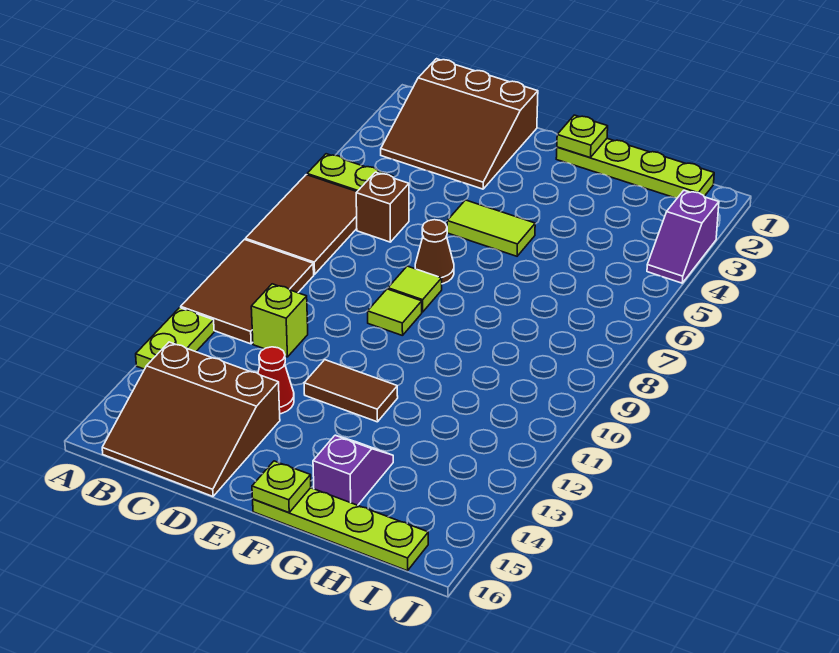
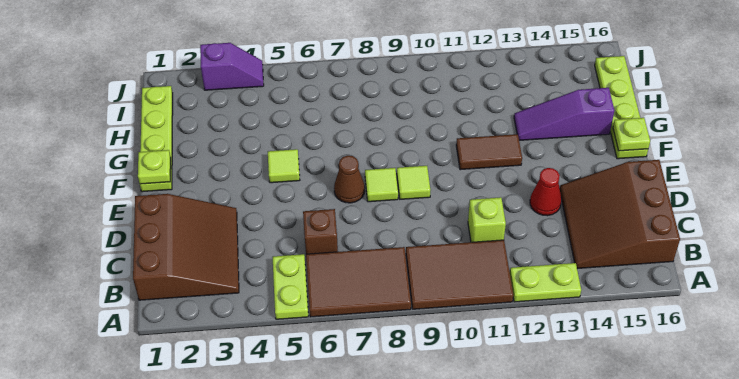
brown slope B14:D16 level 1 top 14 -> brown slope B14:D16 level 1 top 16
lime tile E5:F5 level 1 -> lime tile F5 level 1
brown tile E12:F12 level 1 -> brown tile F11:F12 level 1
purple slope G14:G15 level 1 top 15 -> purple slope G13:G15 level 1 top 15

